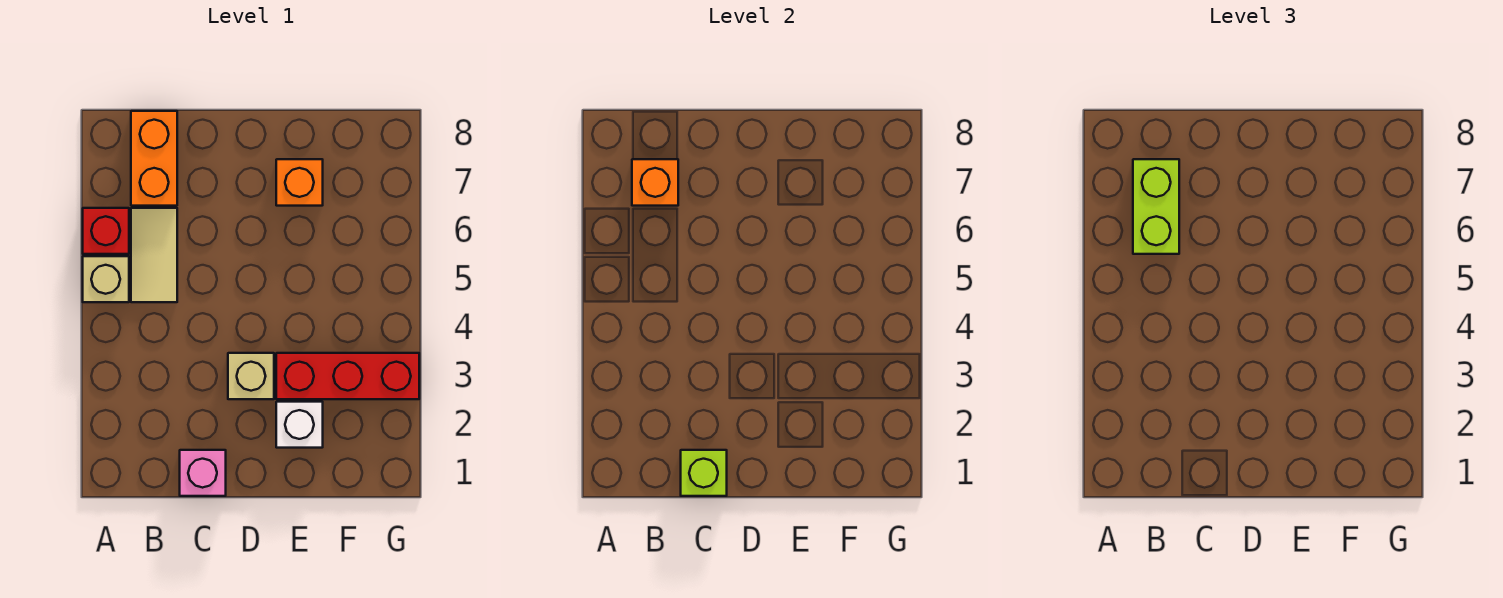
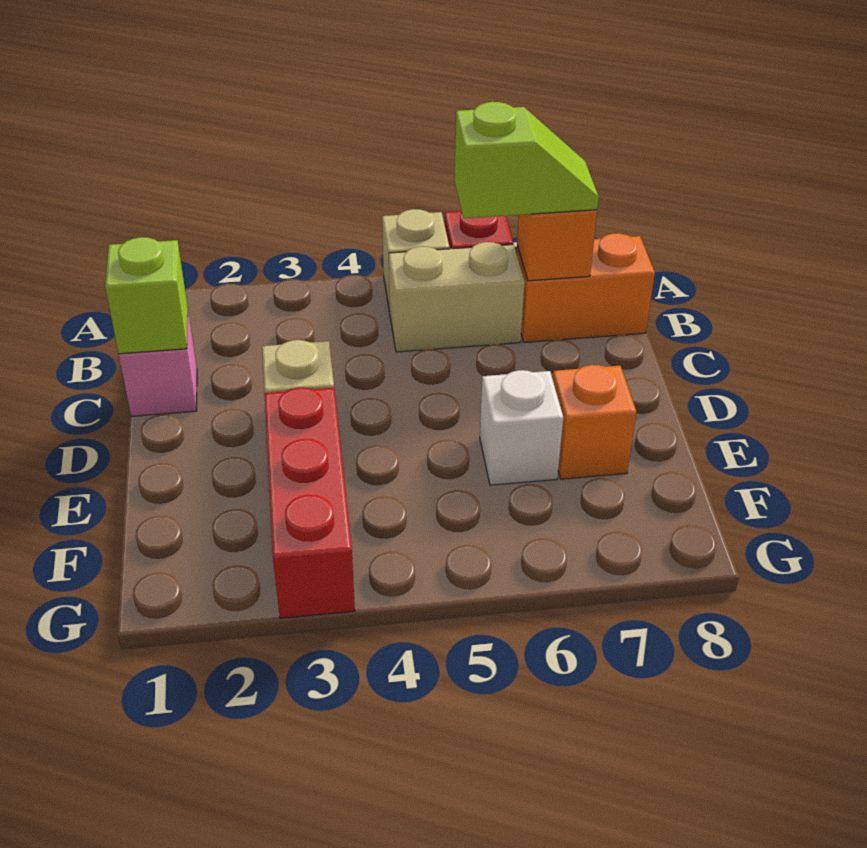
tan tile B5:B6 level 1 -> tan brick B5:B6 level 1
lime brick B6:B7 level 3 -> lime slope B6:B7 level 3 top 6
white brick E2 level 1 -> white brick E6 level 1

